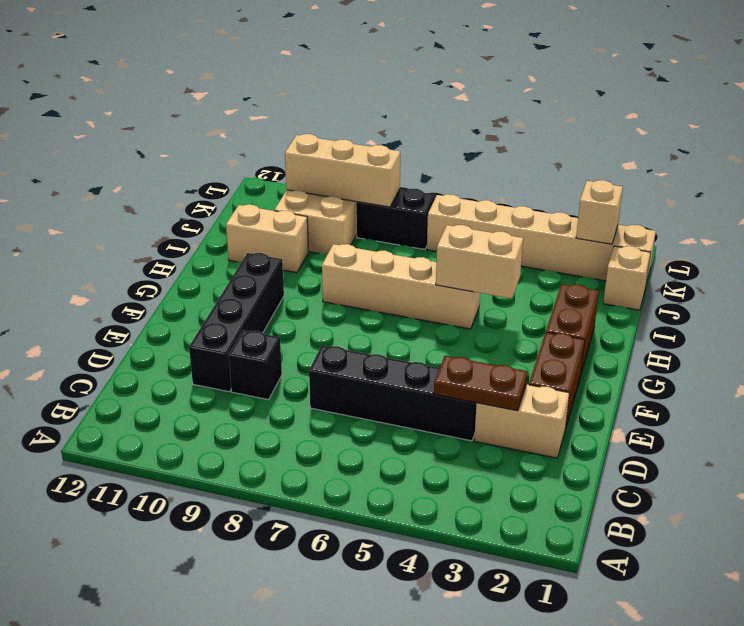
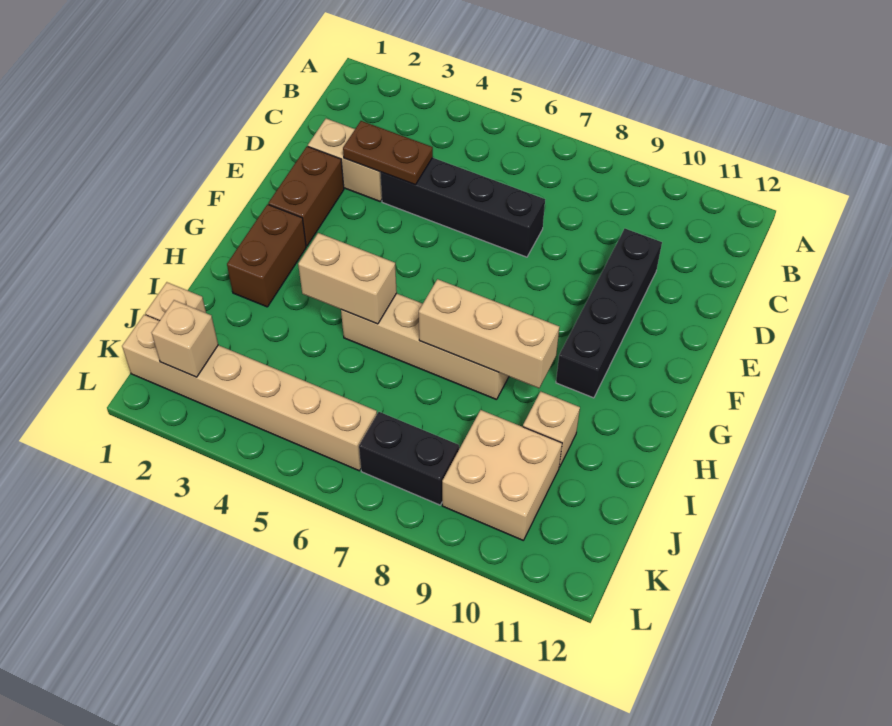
black brick D9 level 1 -> none
tan brick I10:I11 level 1 -> tan brick I10 level 1
tan brick K8:K10 level 2 -> tan brick H7:H9 level 2

